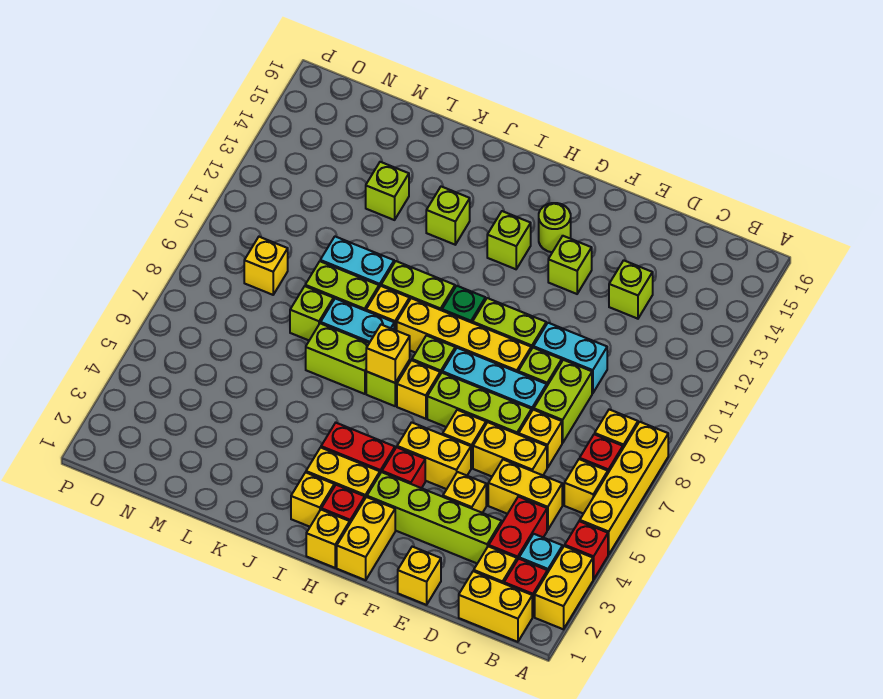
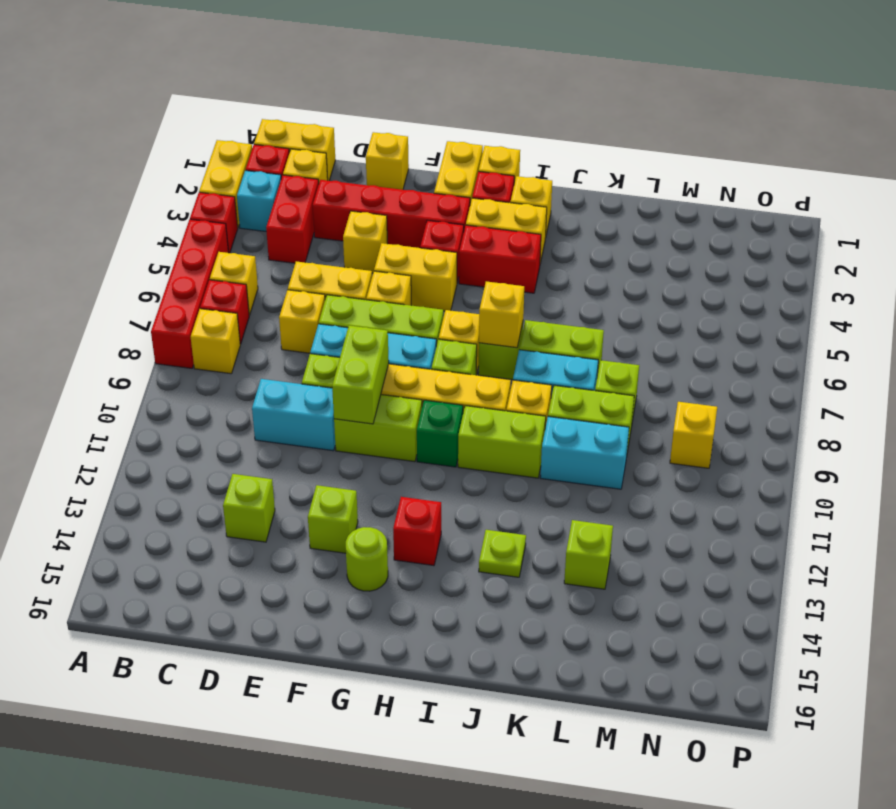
yellow brick A5:A8 level 1 -> red brick A5:A8 level 1
yellow brick C5:D5 level 1 -> none
lime brick D3:G3 level 1 -> red brick D3:G3 level 1
lime brick D8:D9 level 1 -> lime brick F9:F10 level 2
lime brick H13 level 1 -> red brick H13 level 1
lime brick J13 level 1 -> lime plate J13 level 1

